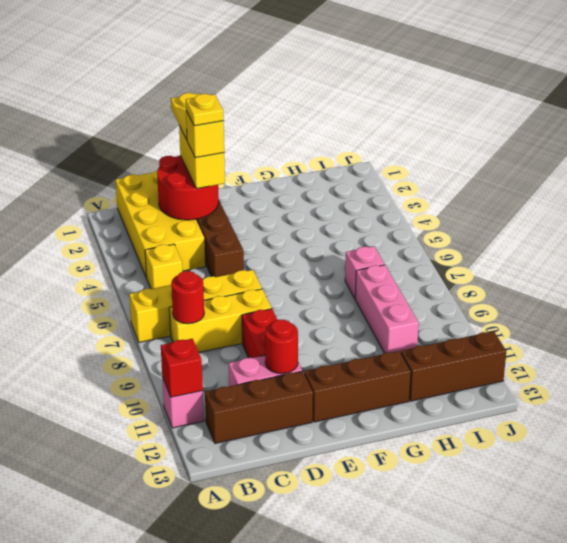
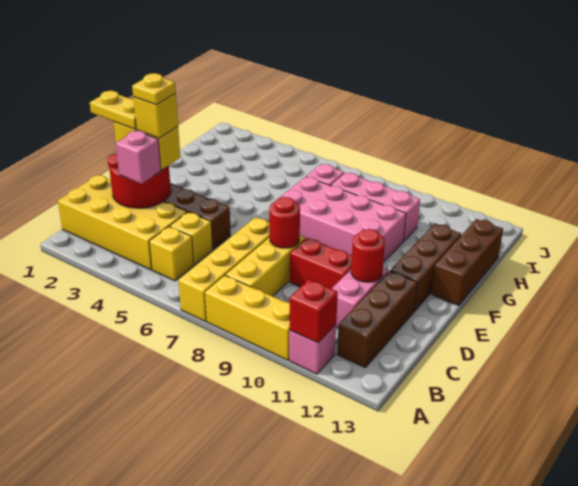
none -> yellow brick A8:A10 level 1
red round brick B8 level 2 -> red round brick D8 level 2
none -> pink brick C3 level 3
none -> yellow brick C5 level 1
none -> pink brick F7:G10 level 1
brown brick H12:J12 level 1 -> brown brick F13:H13 level 1

